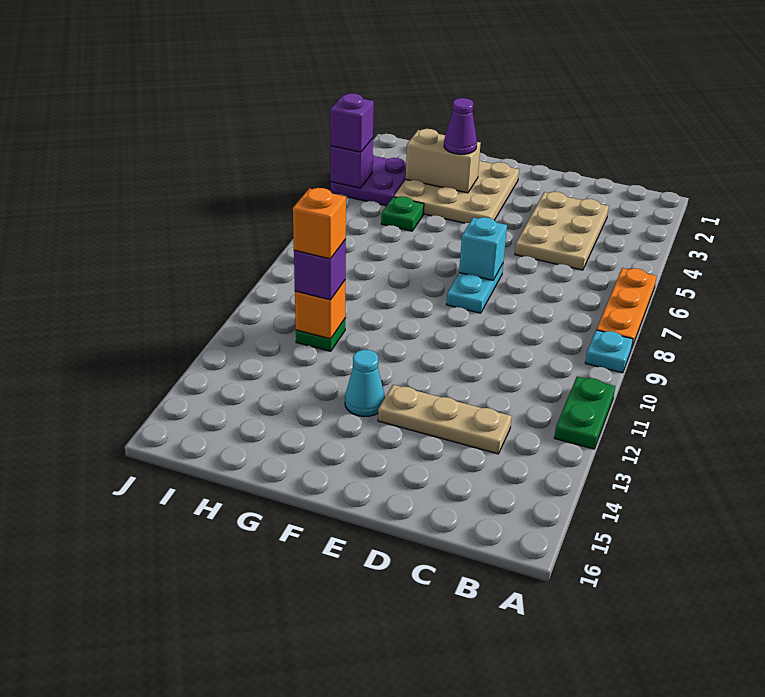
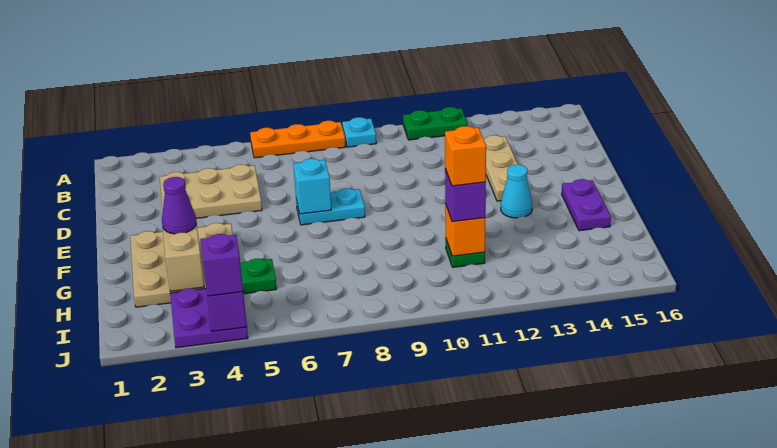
none -> purple plate F15:G15 level 1

